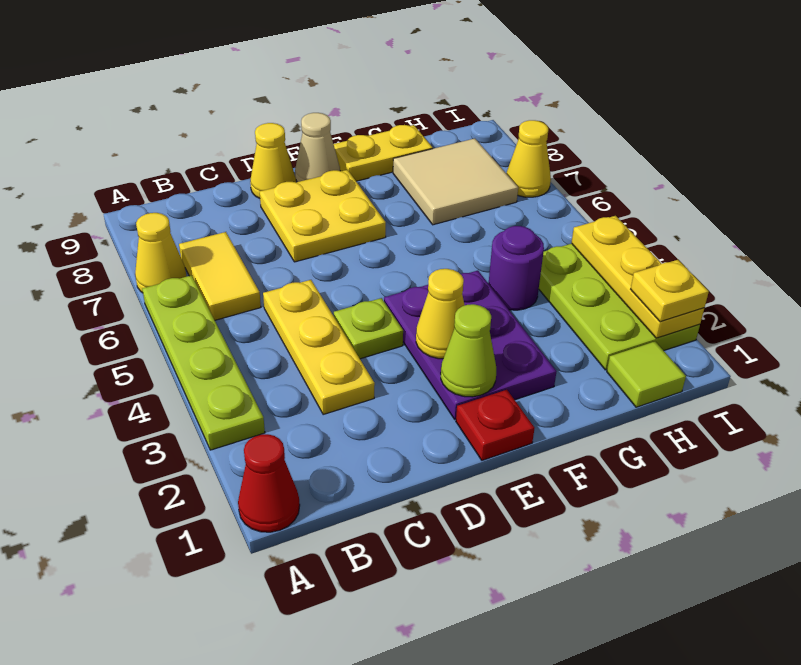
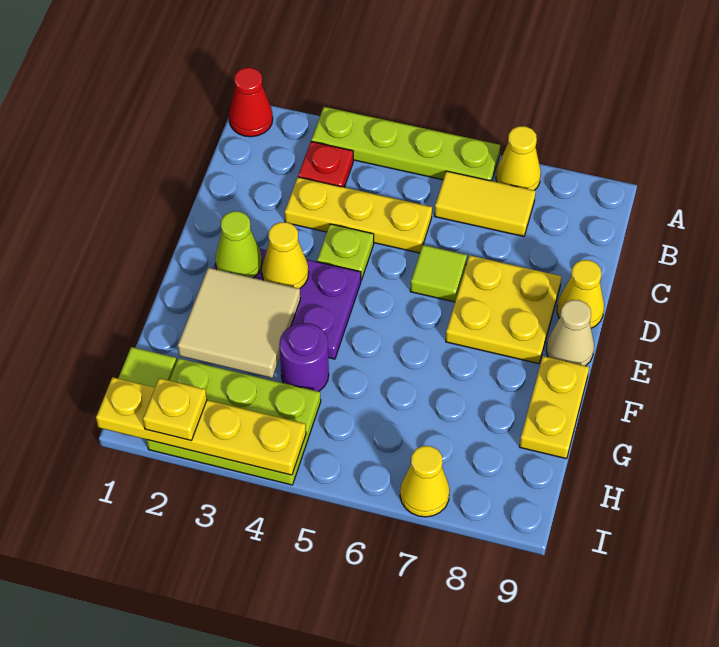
none -> lime tile D6 level 1
red plate E1 level 1 -> red plate B3 level 1
tan tile G7:H8 level 1 -> tan tile F2:G3 level 2
yellow plate I2:I4 level 2 -> yellow plate I1:I4 level 2

